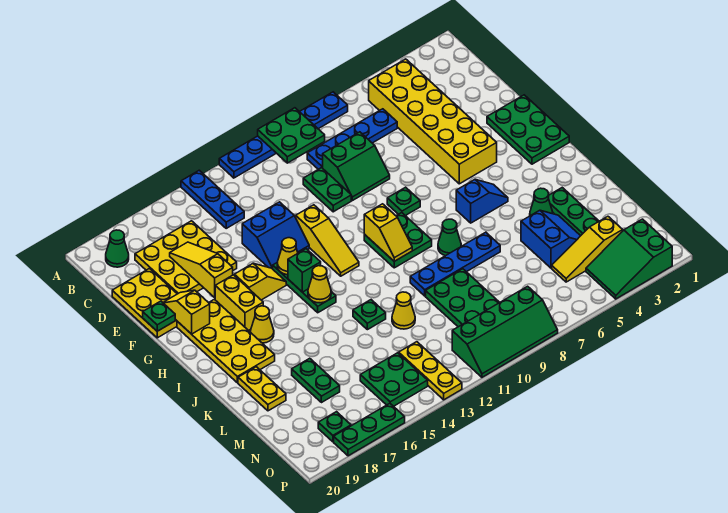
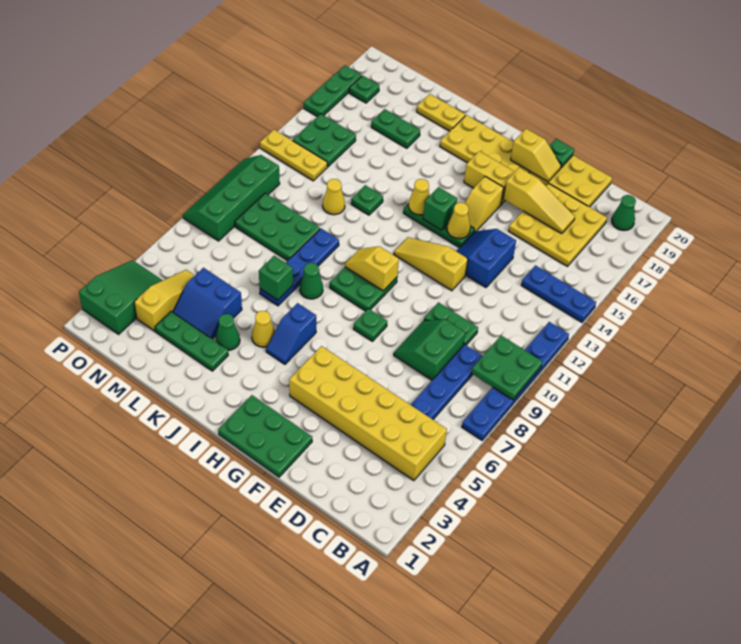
yellow cone I17 level 1 -> yellow cone J5 level 1
none -> green brick K7 level 2

